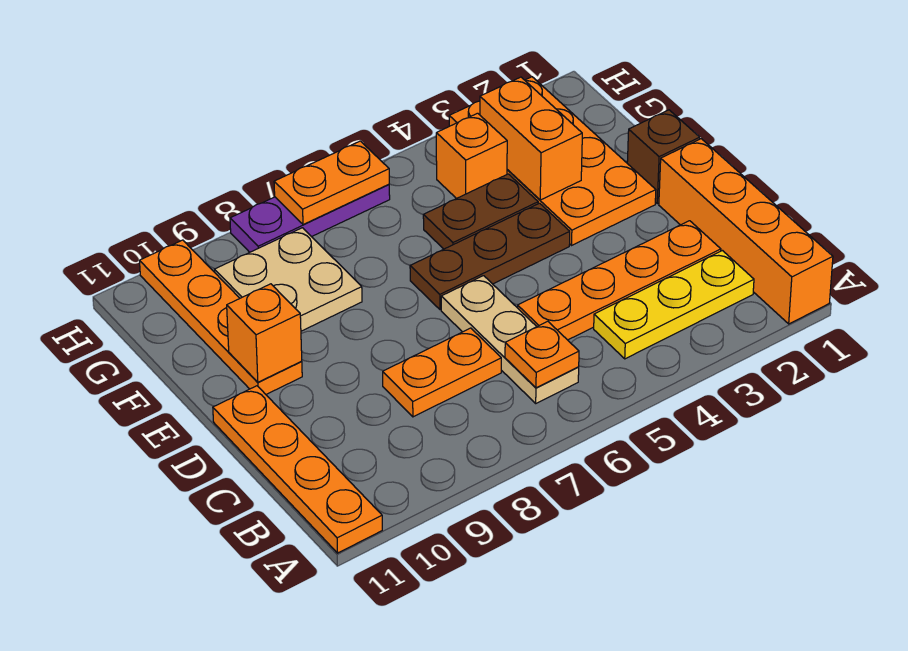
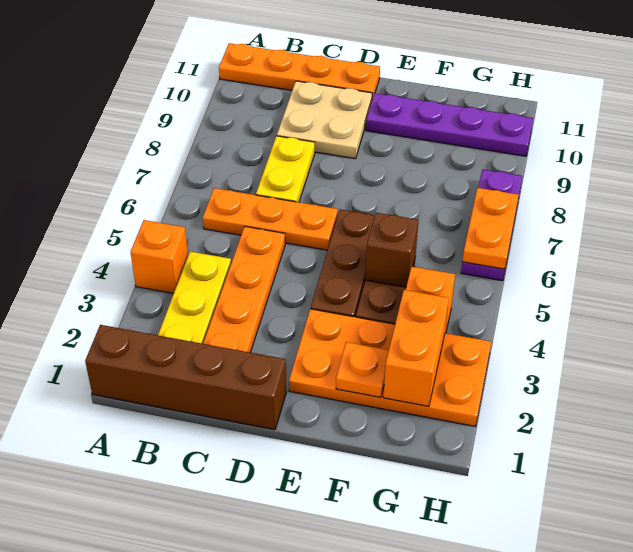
orange brick A1:D1 level 1 -> brown brick A1:D1 level 1
tan plate B6:D6 level 1 -> orange plate B6:D6 level 1
orange plate B6 level 2 -> orange plate F2 level 2
orange plate C7:C8 level 1 -> yellow plate C7:C8 level 1
brown brick E1 level 1 -> brown brick F5 level 2
orange plate E10:H10 level 1 -> purple plate E10:H10 level 1
orange brick E10 level 2 -> orange brick A4 level 1
orange brick F3:G3 level 2 -> orange brick G2:G3 level 2
tan plate F8:G9 level 1 -> tan plate C9:D10 level 1

